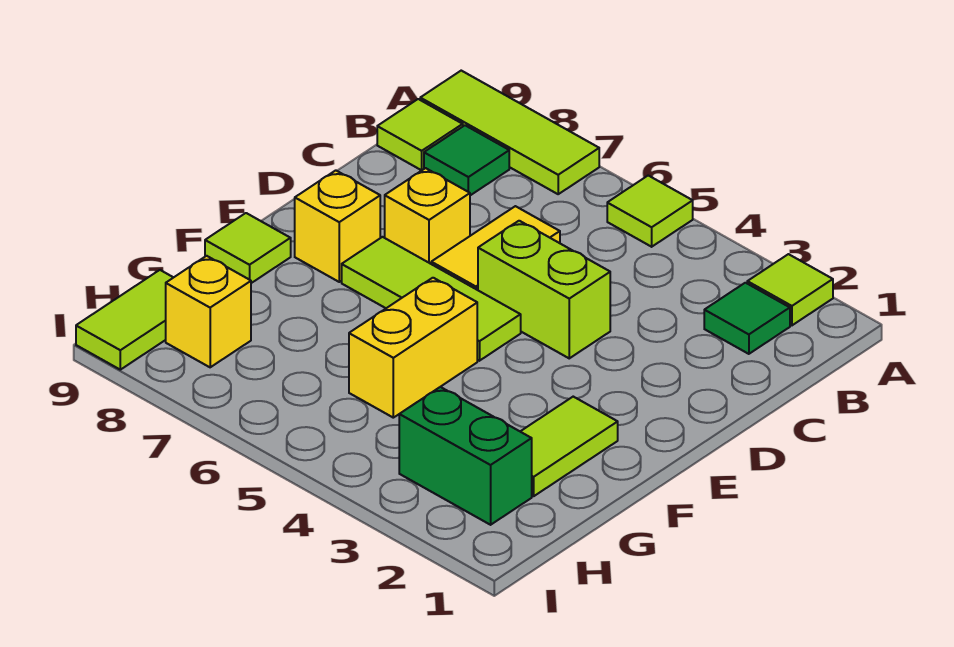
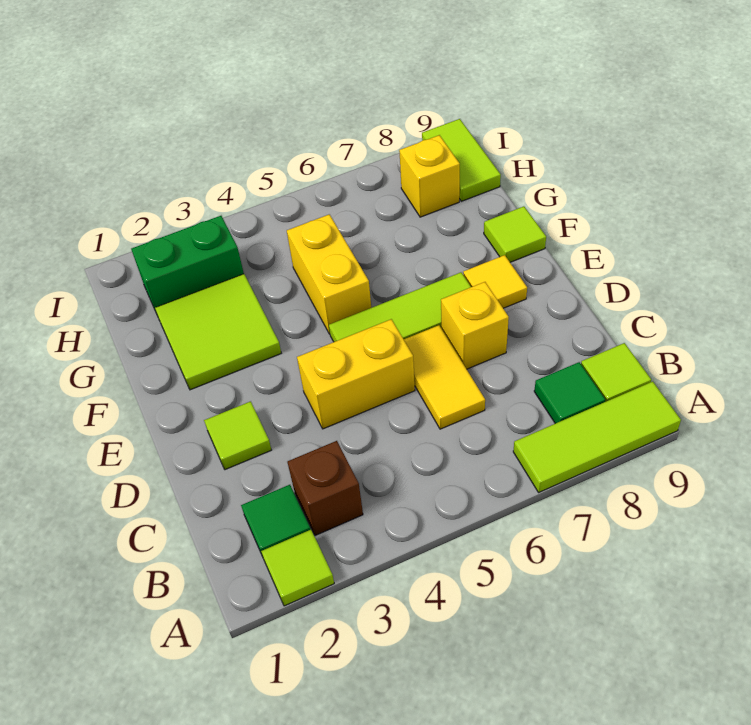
lime tile A5 level 1 -> lime tile D2 level 1
none -> brown brick B3 level 1
lime brick D4:D5 level 1 -> yellow brick D4:D5 level 1
yellow brick E8 level 1 -> yellow tile E8 level 1
lime tile F2:G2 level 1 -> lime tile F2:G3 level 1

